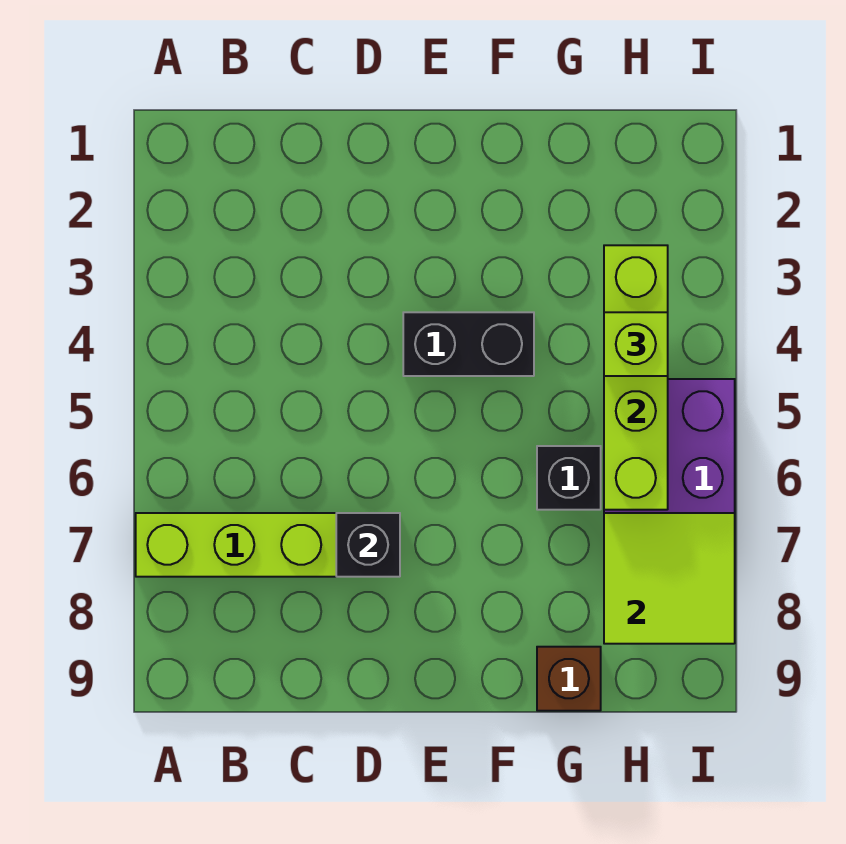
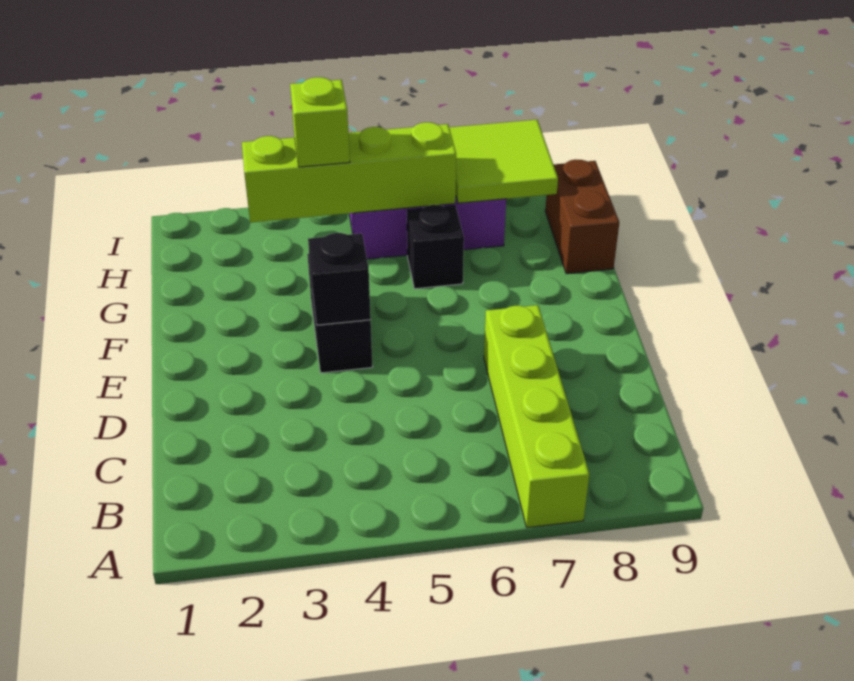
black brick D7 level 2 -> black brick E4 level 2
brown brick G9 level 1 -> brown brick G9:H9 level 1

